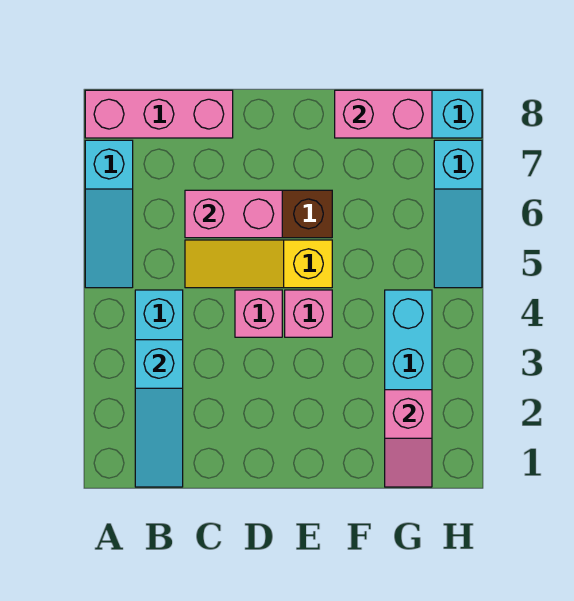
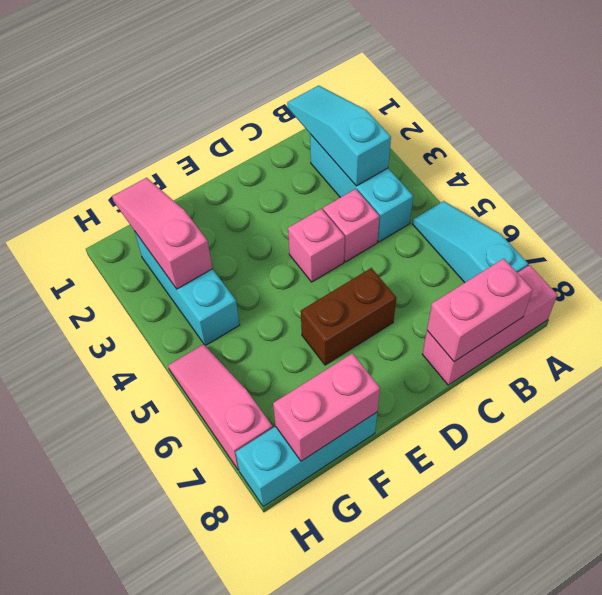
yellow slope C5:E5 level 1 top E -> none
pink brick C6:D6 level 2 -> pink brick B8:C8 level 2
pink brick E4 level 1 -> pink brick C4 level 1
pink slope G1:G2 level 2 top 2 -> pink slope G1:G3 level 2 top 3
cyan slope H5:H7 level 1 top 7 -> pink slope H5:H7 level 1 top 7

